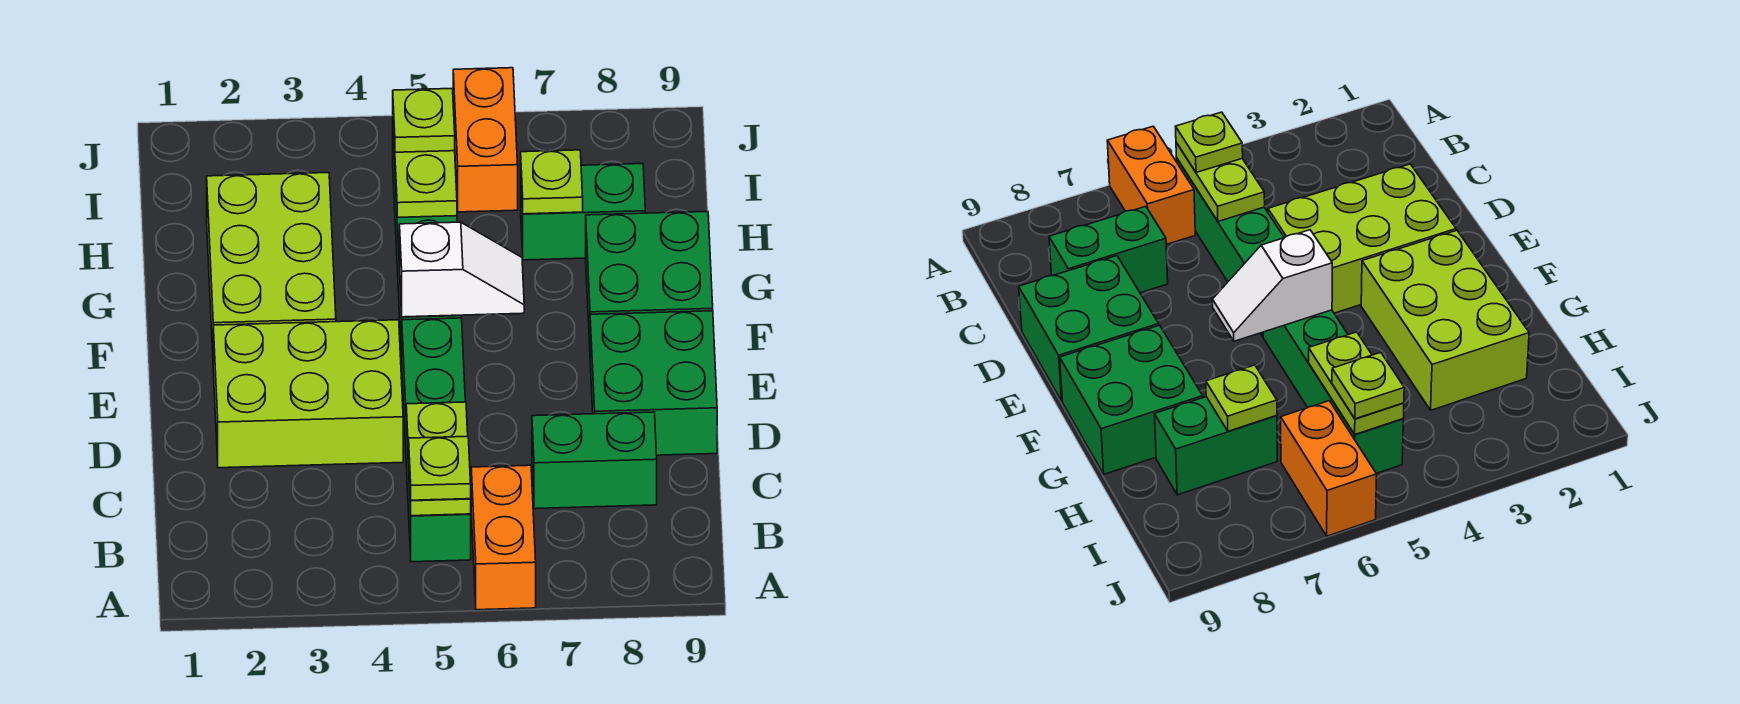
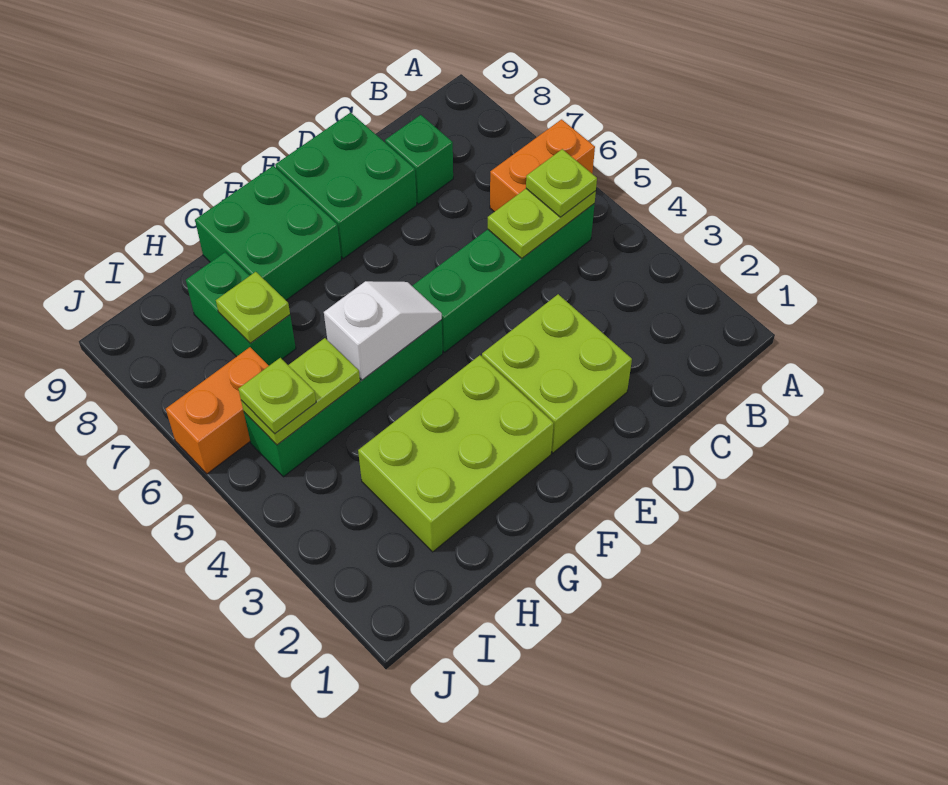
green brick C7:C8 level 1 -> green brick C8 level 1
lime brick D2:E4 level 1 -> lime brick D2:E3 level 1
white slope F5:F6 level 2 top 5 -> white slope F5:G5 level 2 top G

